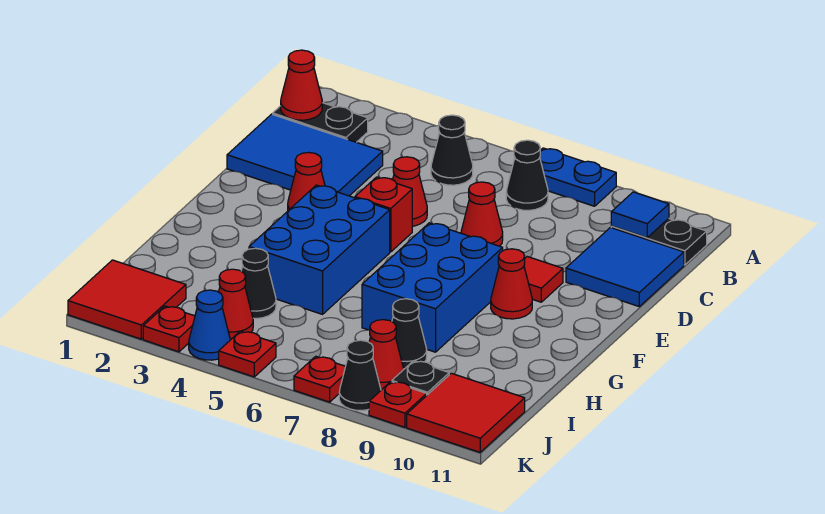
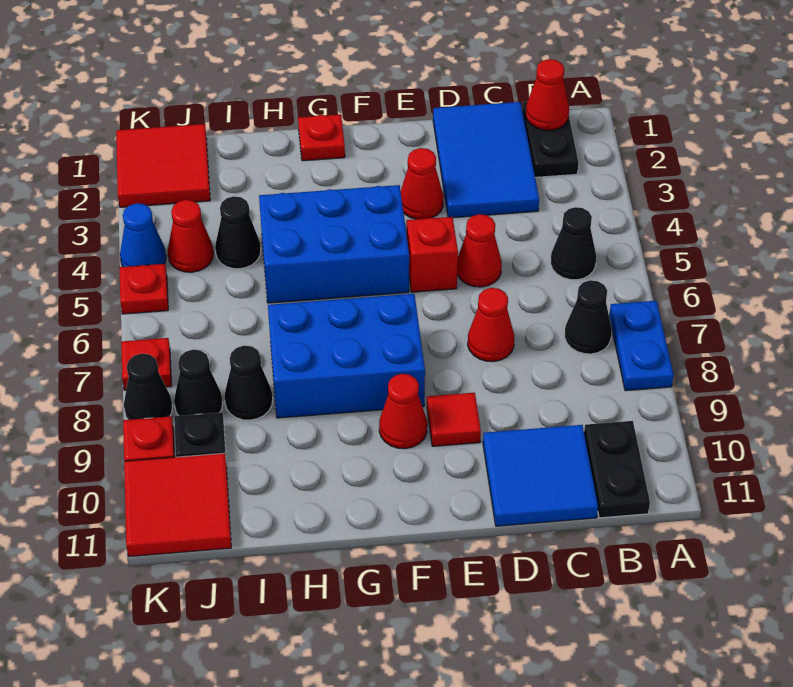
blue tile B10 level 2 -> none
red cone J8 level 1 -> black cone J8 level 1
red plate K3 level 1 -> red plate G1 level 1

